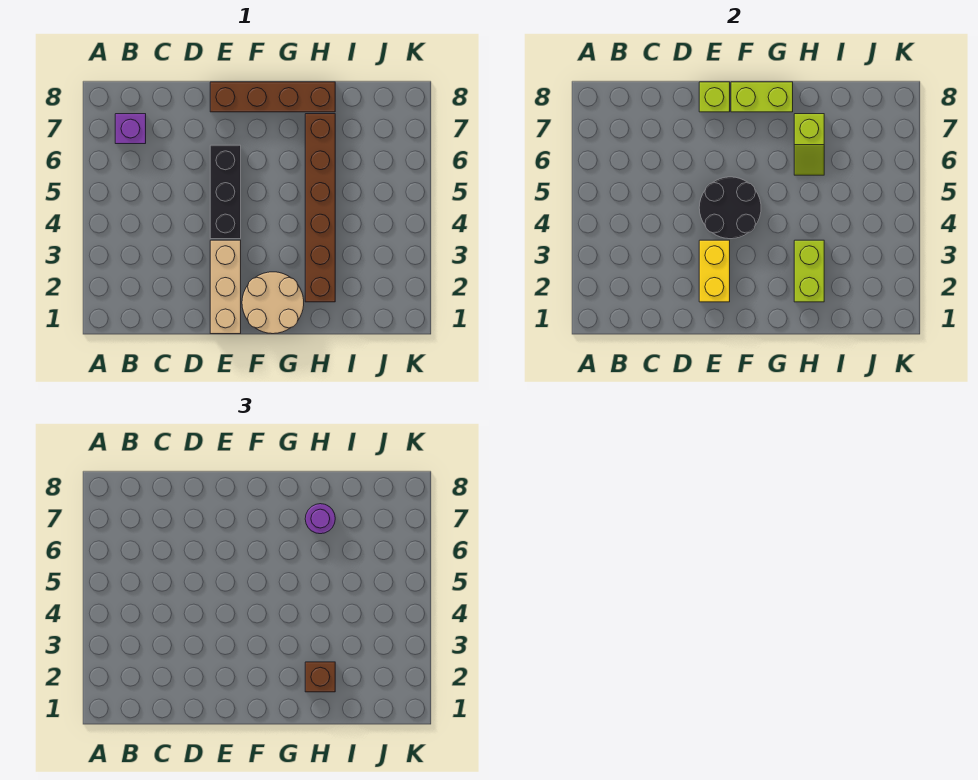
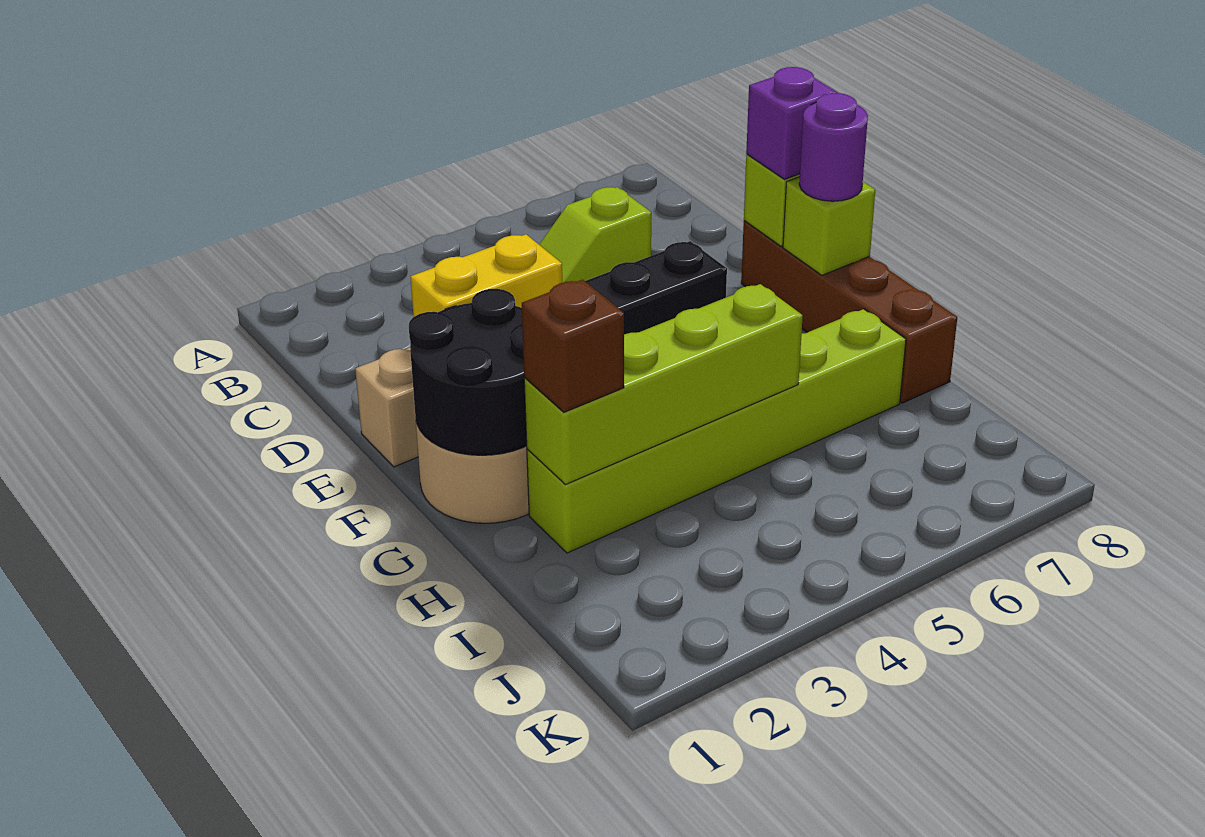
purple brick B7 level 1 -> purple brick E8 level 3
black round brick E4:F5 level 2 -> black round brick F1:G2 level 2
lime brick F8:G8 level 2 -> lime brick F8 level 2
brown brick H2:H7 level 1 -> lime brick H2:H7 level 1
lime brick H2:H3 level 2 -> lime brick H2:H5 level 2
lime slope H6:H7 level 2 top 7 -> lime slope C5:C6 level 1 top 6
purple round brick H7 level 3 -> purple round brick F8 level 3

